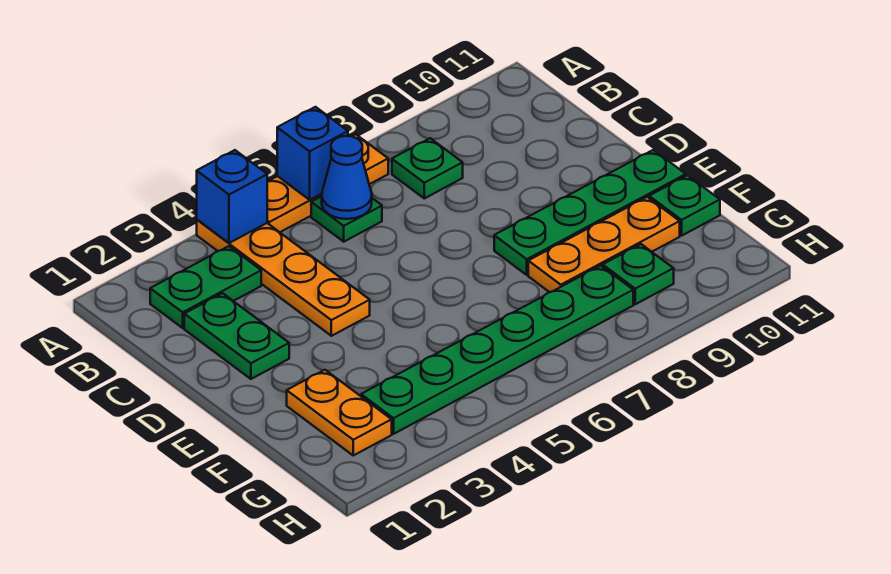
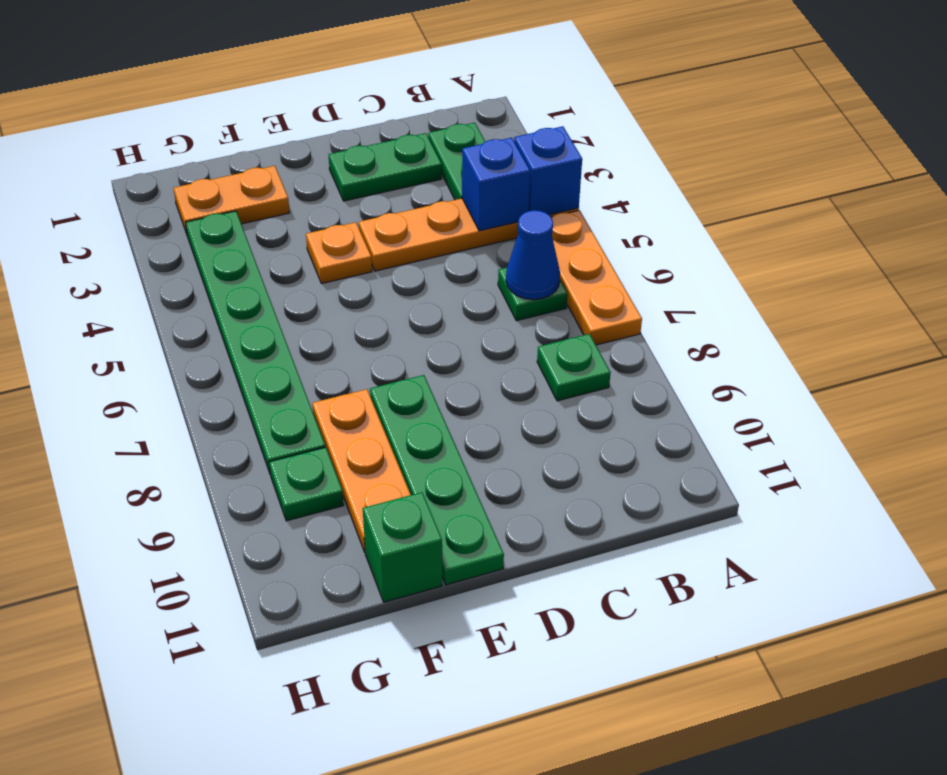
blue brick A6 level 2 -> blue brick B4 level 2
none -> orange plate E4 level 1
green plate F11 level 1 -> green brick F11 level 1

